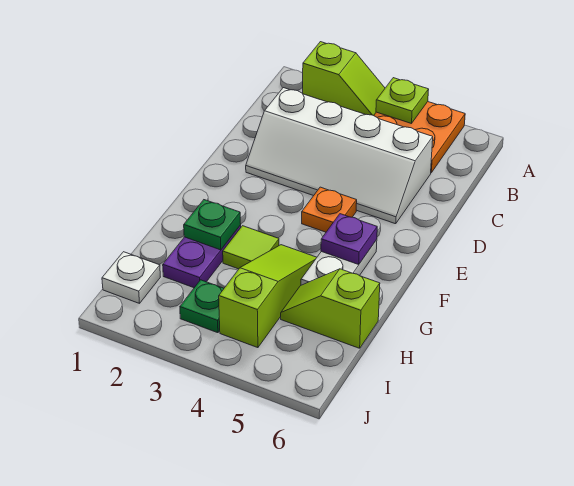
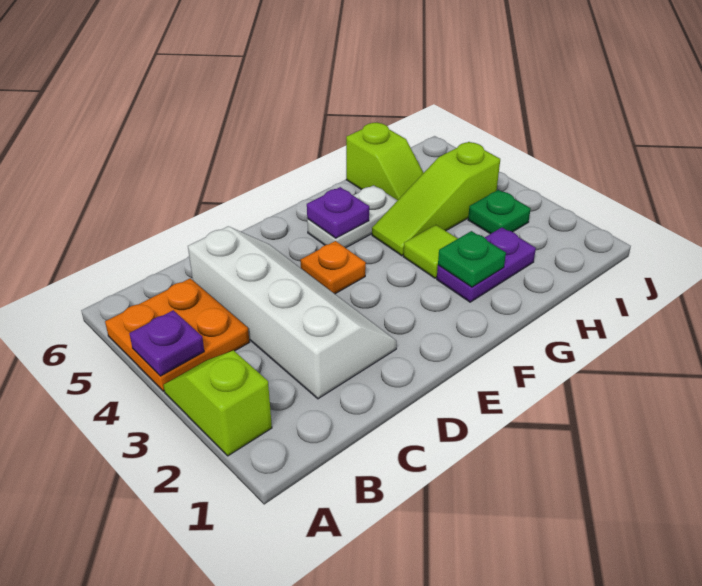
lime plate A4 level 2 -> purple plate A4 level 2
white plate I1 level 1 -> none

